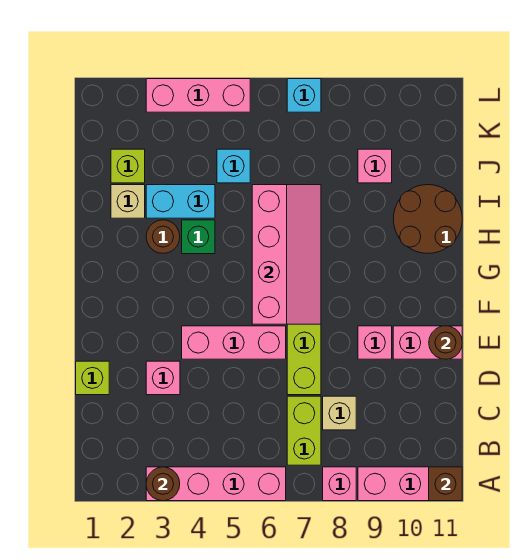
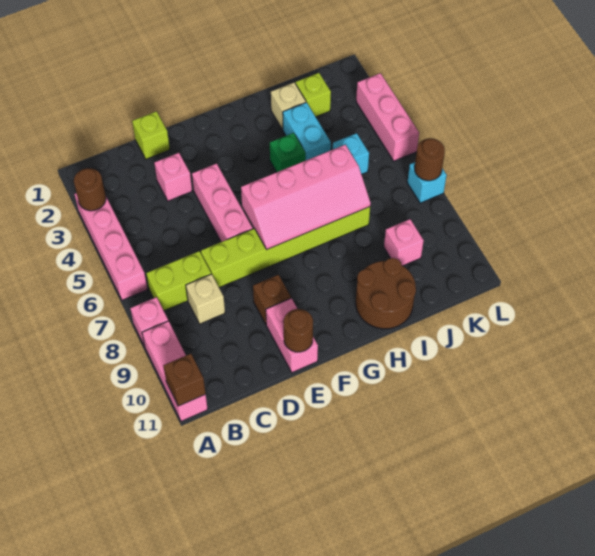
pink brick E9 level 1 -> brown brick E9 level 1
brown round brick H3 level 1 -> brown round brick L7 level 2

